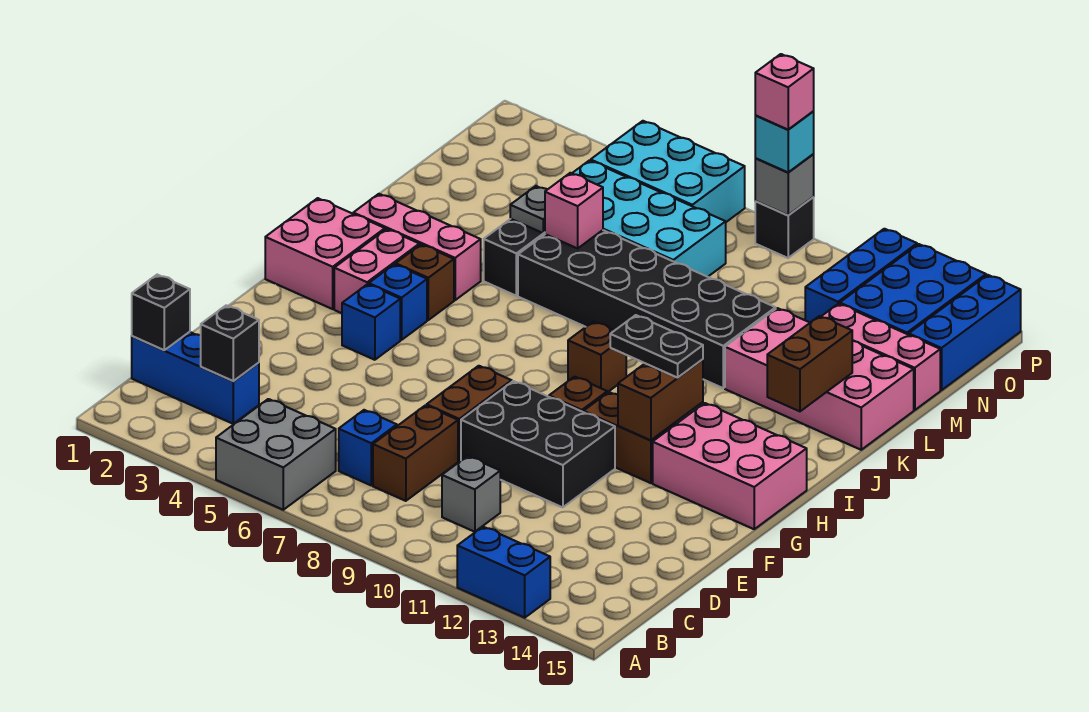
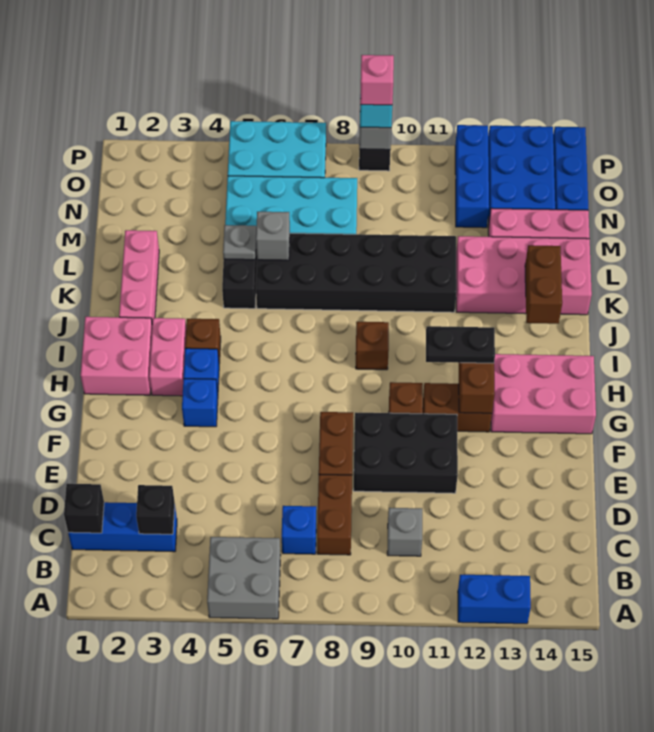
pink brick J2:J4 level 1 -> pink brick J2:L2 level 1
pink brick L6 level 2 -> grey brick L6 level 2

